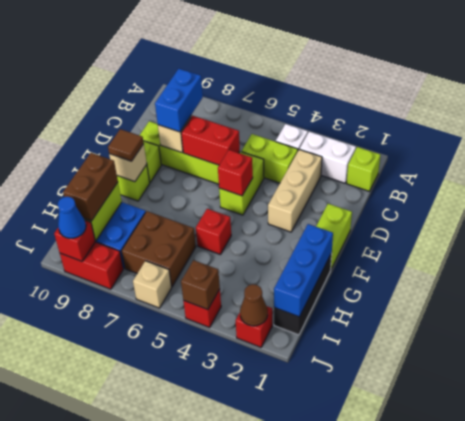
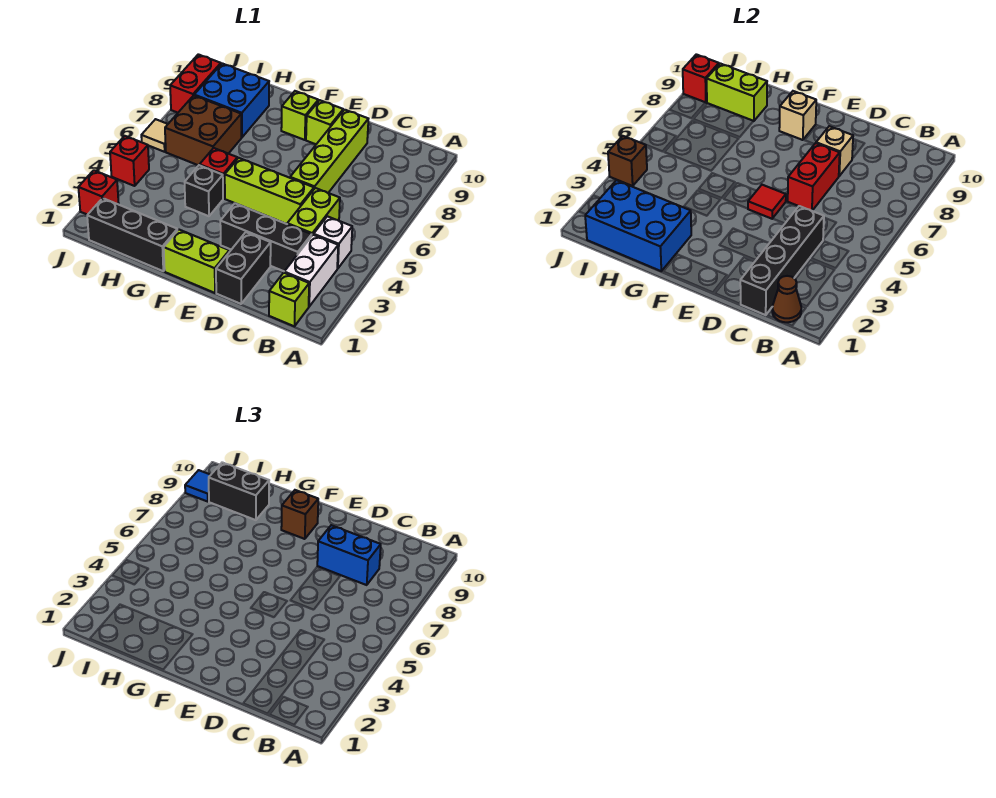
none -> black brick C1:C4 level 2
tan brick C3:E3 level 1 -> black brick C3:E3 level 1
none -> black brick D1:D2 level 1
lime brick D5:E5 level 1 -> lime brick D5:F5 level 1
red brick E5 level 2 -> red tile E5 level 2
brown tile F9 level 3 -> brown brick F9 level 3
blue brick G1:I1 level 2 -> blue brick G1:I2 level 2
none -> black brick G4 level 1
brown brick H9:I9 level 3 -> black brick H9:I9 level 3
brown cone J2 level 2 -> brown cone B1 level 2
tan brick J6 level 1 -> tan tile J6 level 1
blue cone J9 level 3 -> blue tile J9 level 3

